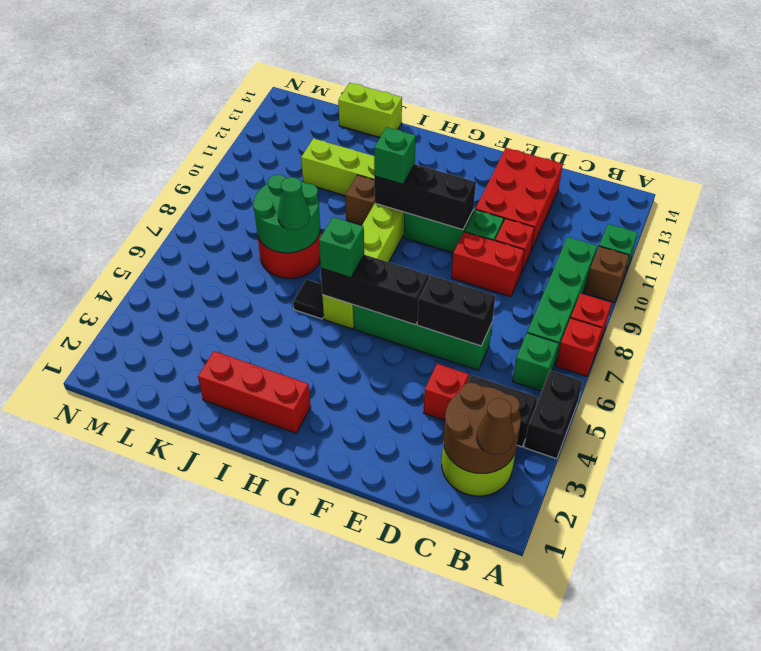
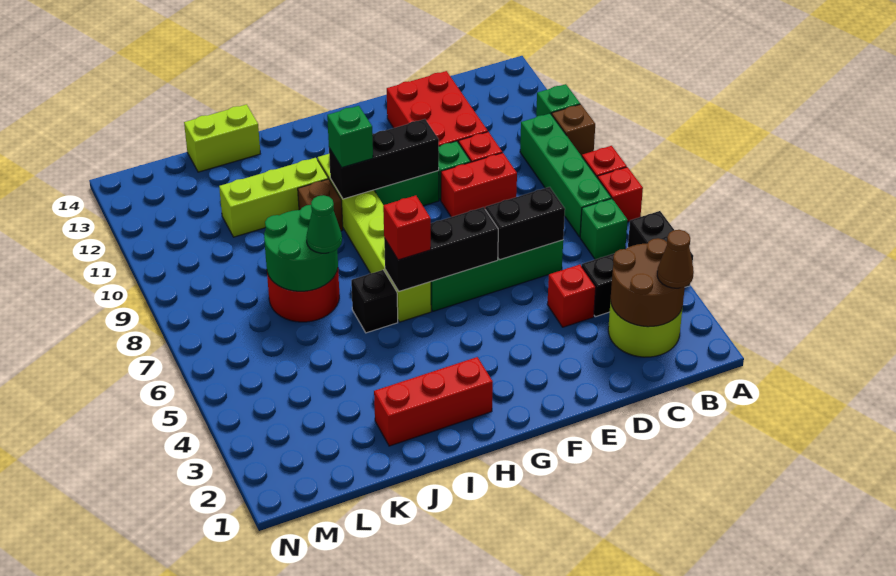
green brick H6 level 3 -> red brick H6 level 3
black tile I6 level 1 -> black brick I6 level 1

